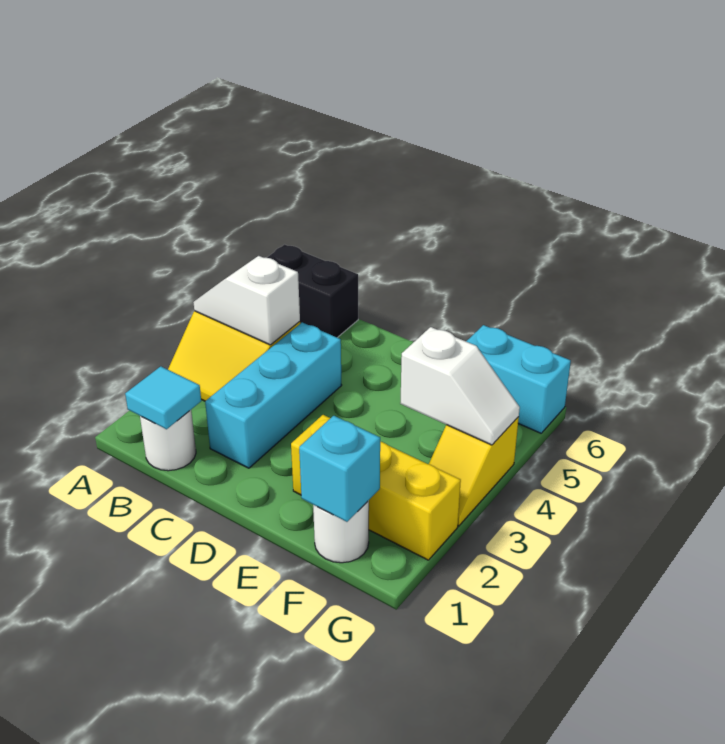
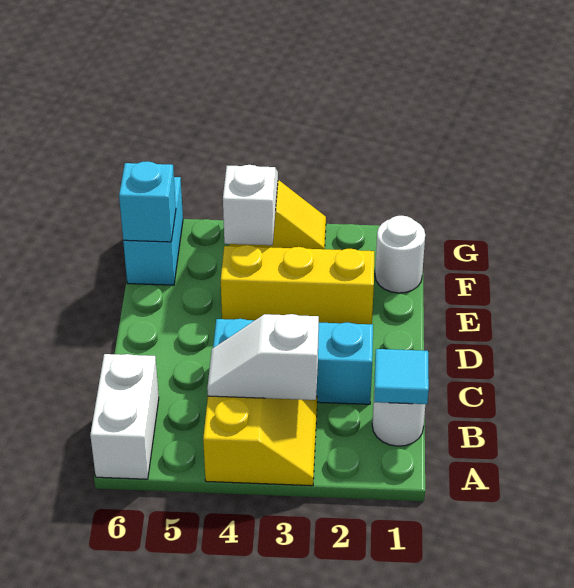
white slope A4:B4 level 2 top B -> white slope B3:B4 level 2 top 3
black brick A6:B6 level 1 -> white brick A6:B6 level 1
yellow brick E2:G2 level 1 -> yellow brick E2:E4 level 1
cyan brick F1 level 2 -> cyan brick F6 level 2

